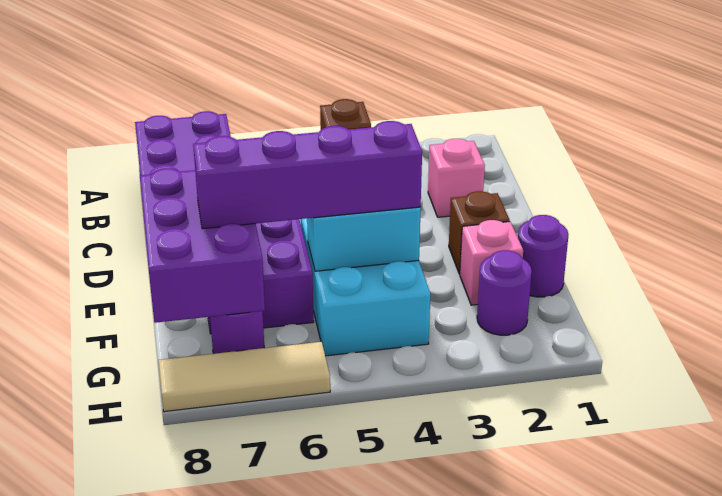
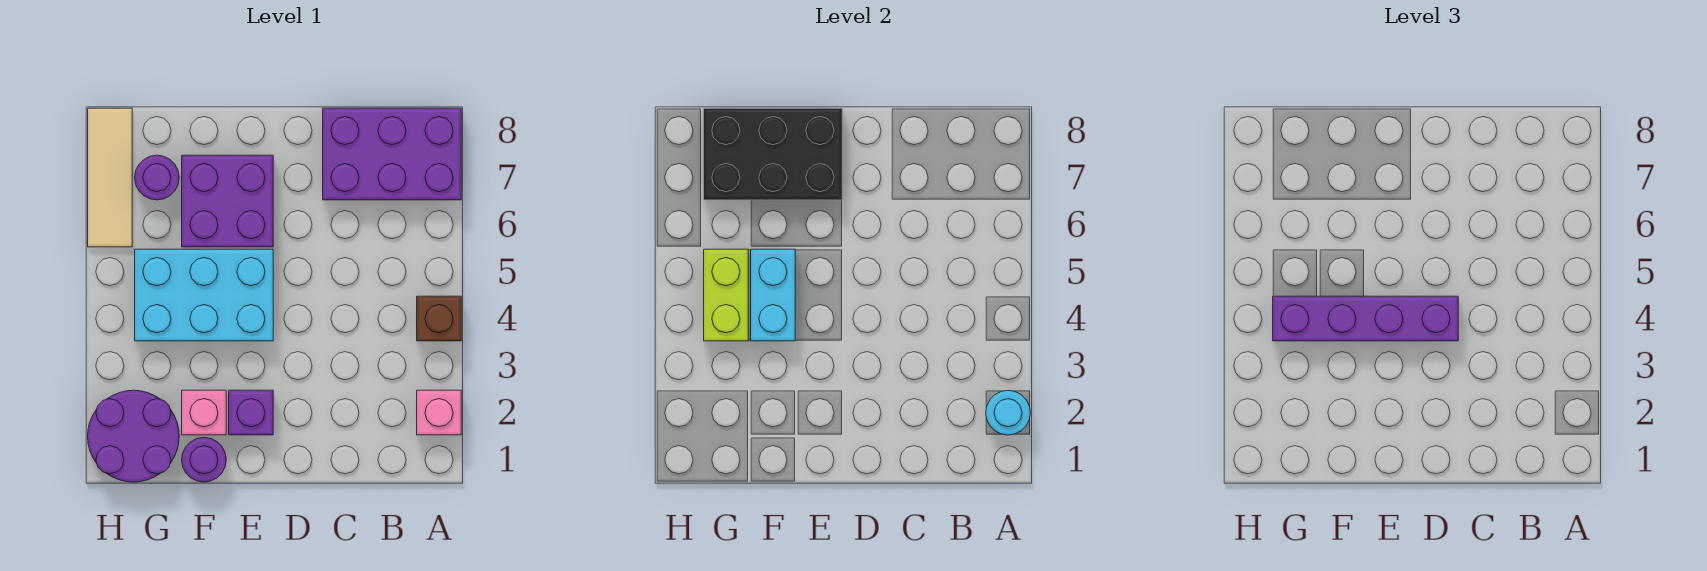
none -> cyan round brick A2 level 2
pink brick C2 level 1 -> pink brick A2 level 1
brown brick E2 level 1 -> purple brick E2 level 1
purple brick E7:G8 level 2 -> black brick E7:G8 level 2
purple brick F4:F7 level 3 -> purple brick D4:G4 level 3
purple round brick G2 level 1 -> purple round brick G1:H2 level 1
none -> lime brick G4:G5 level 2

